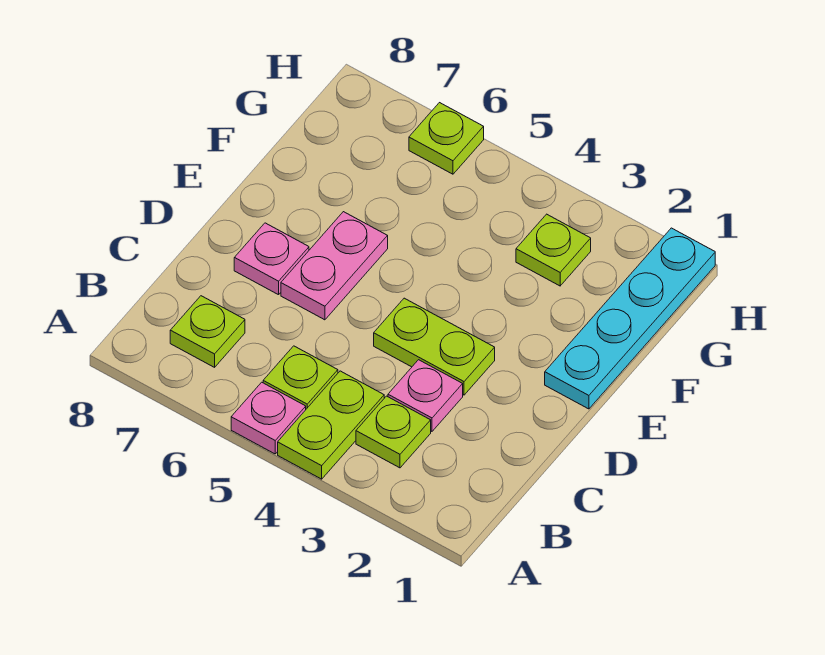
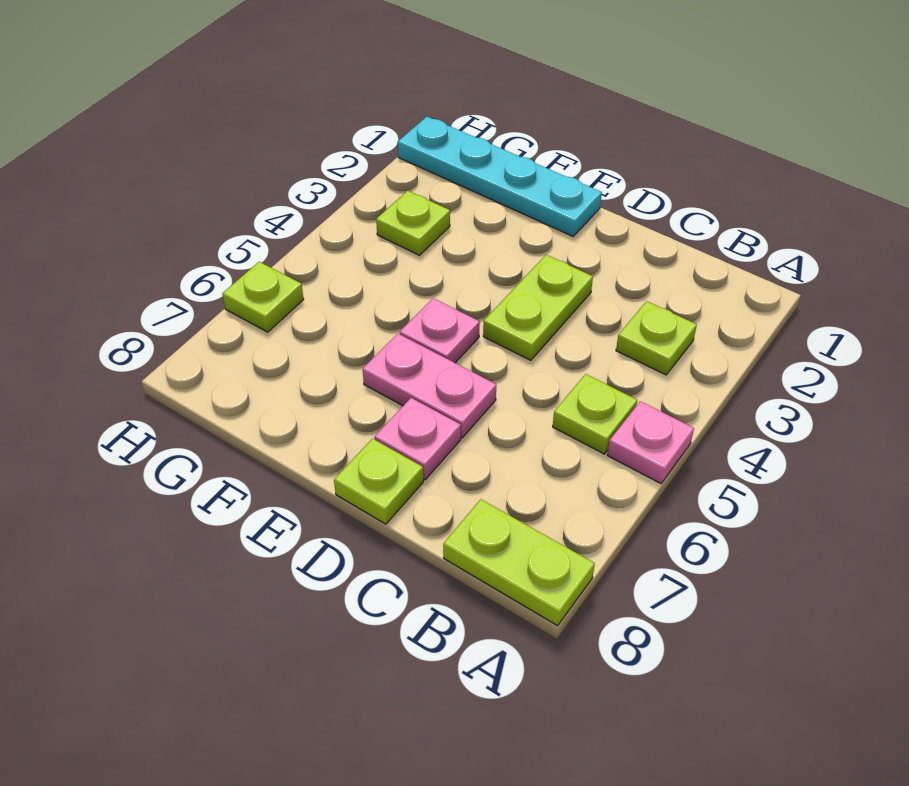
lime plate A4:B4 level 1 -> lime plate A8:B8 level 1
lime plate B7 level 1 -> lime plate D8 level 1
pink plate C3 level 1 -> pink plate E5 level 1

